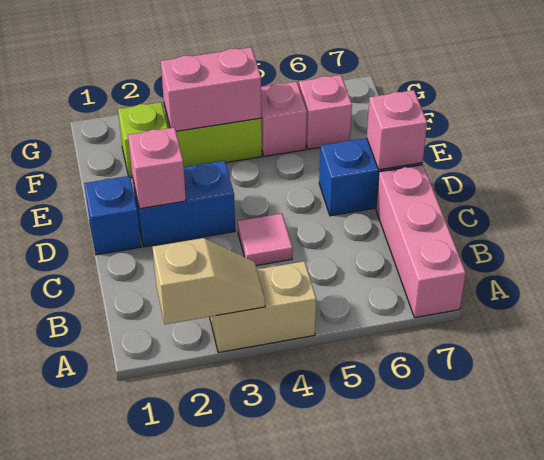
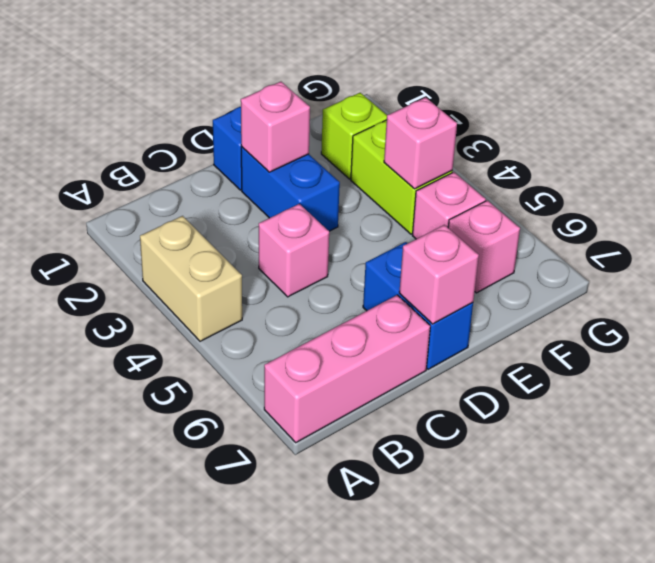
tan slope A2:A3 level 2 top 2 -> none
pink tile C4 level 1 -> pink brick C4 level 1
pink brick F3:F4 level 2 -> pink brick F4 level 2

